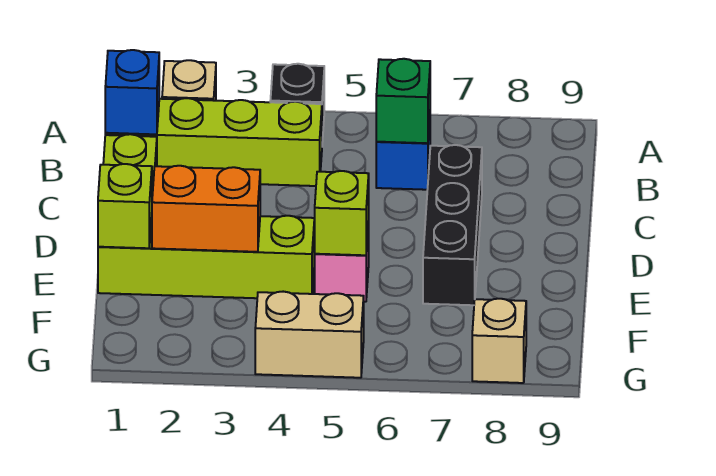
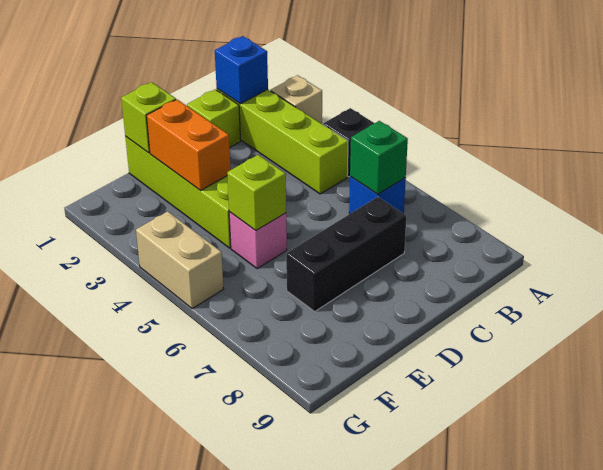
tan brick G8 level 1 -> none

